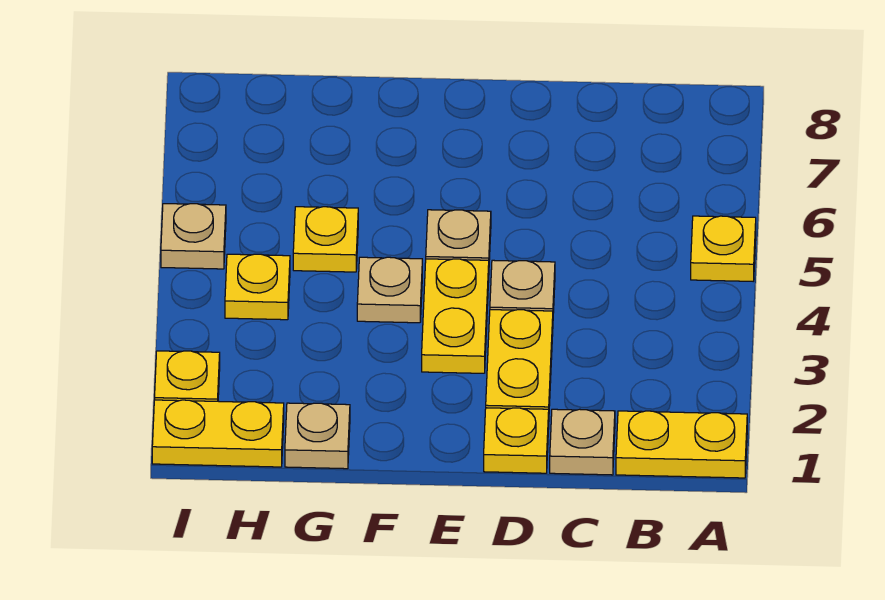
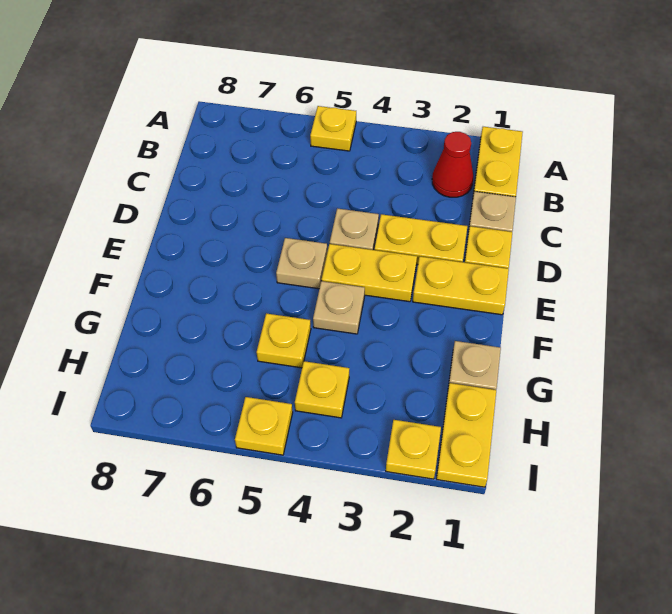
none -> red cone B2 level 1
none -> yellow plate E1:E2 level 1
tan plate I5 level 1 -> yellow plate I5 level 1

